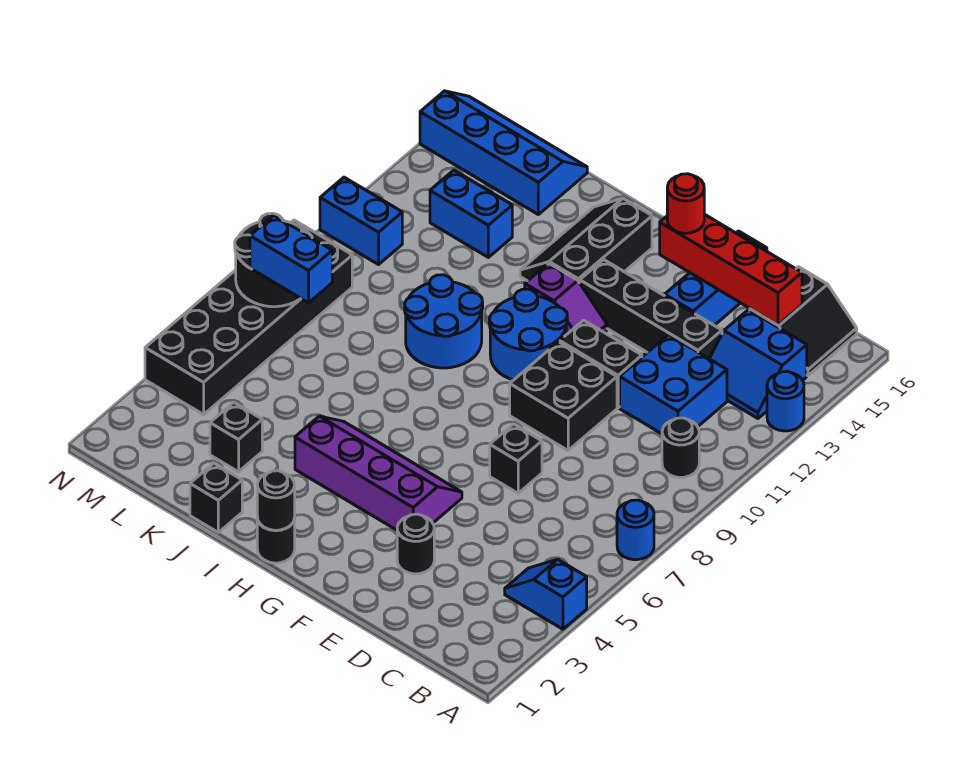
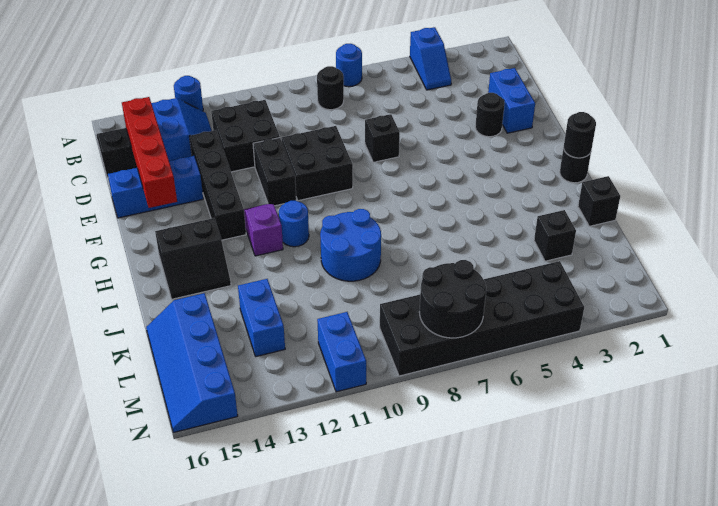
black round brick B10 level 1 -> black round brick B8 level 1
blue brick C11:D12 level 1 -> black brick C11:D12 level 1
purple slope F4:I5 level 1 top 4 -> none
red round brick F15 level 3 -> none
blue round brick G10:H11 level 1 -> blue round brick H11 level 1
black slope H13:I15 level 1 top H -> black slope H14:I15 level 1 top H
blue brick L7:M7 level 3 -> blue brick D2:E2 level 1

